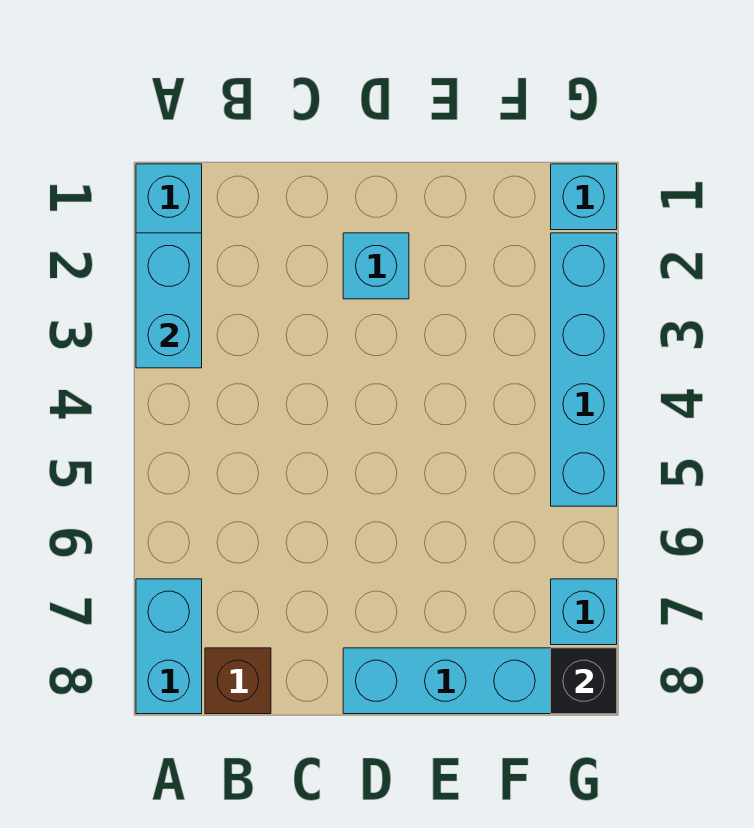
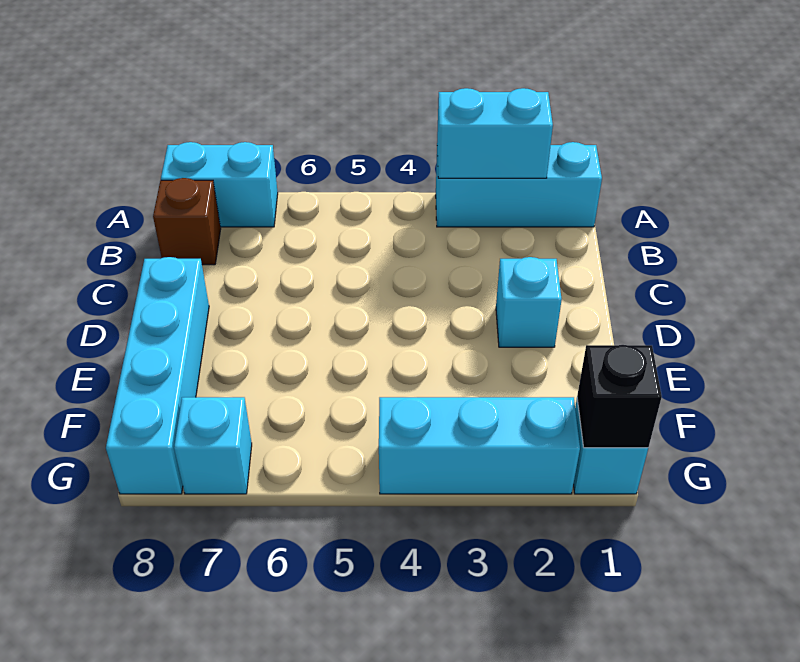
cyan brick G2:G5 level 1 -> cyan brick G2:G4 level 1
black brick G8 level 2 -> black brick G1 level 2

